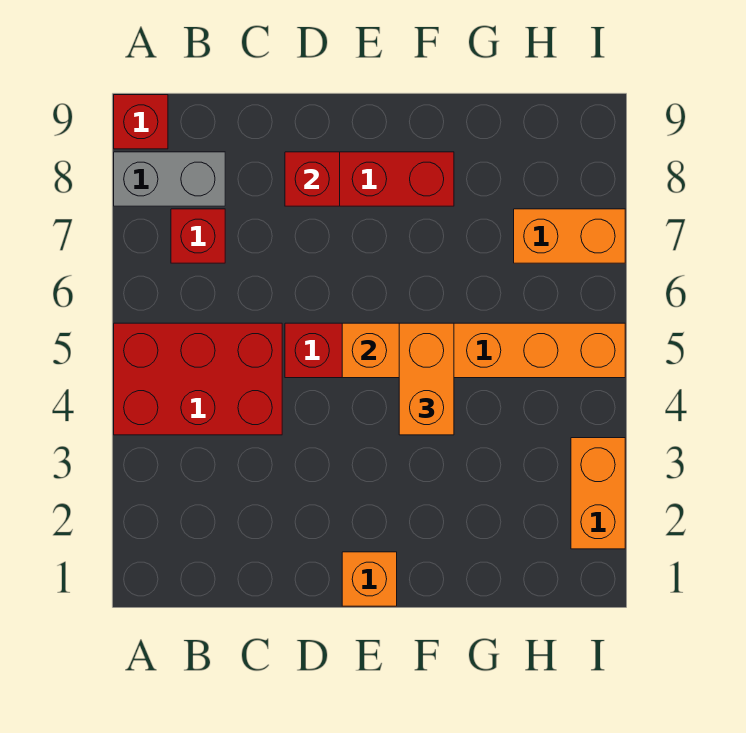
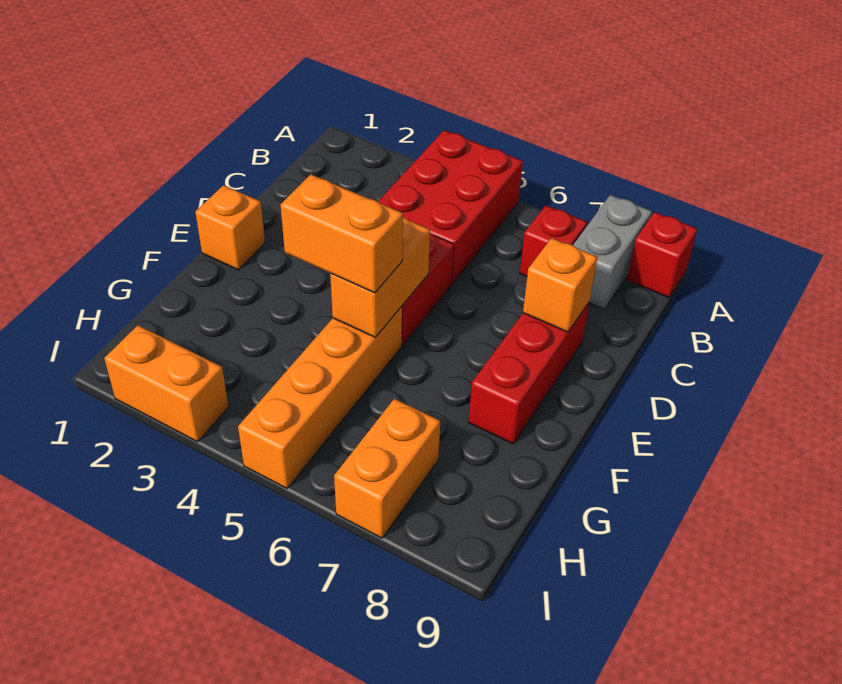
red brick D8 level 2 -> orange brick D8 level 2

